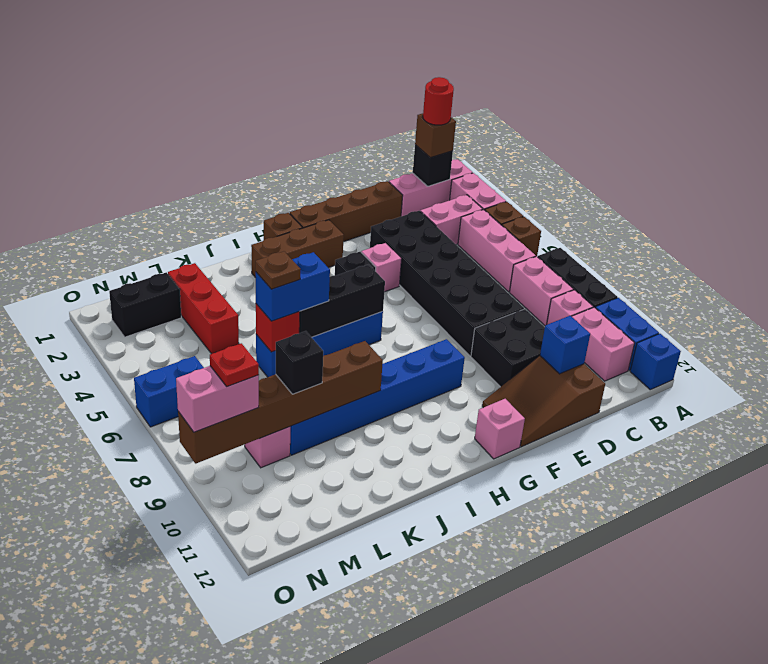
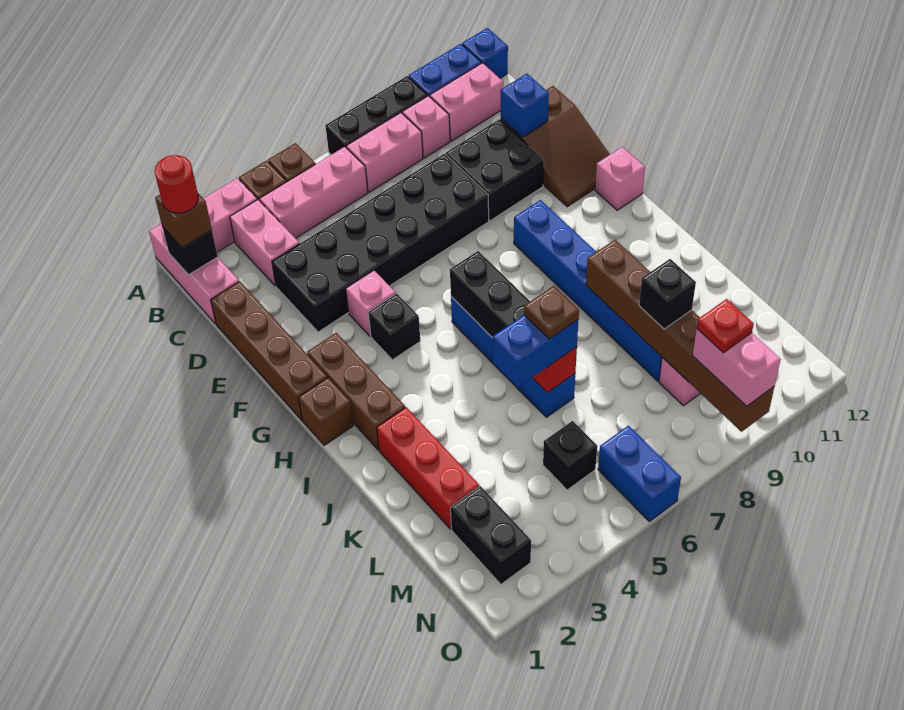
blue brick J6:K6 level 3 -> blue brick K5:K6 level 3
red brick L2:L4 level 1 -> red brick J2:L2 level 1
none -> black brick M5 level 1

